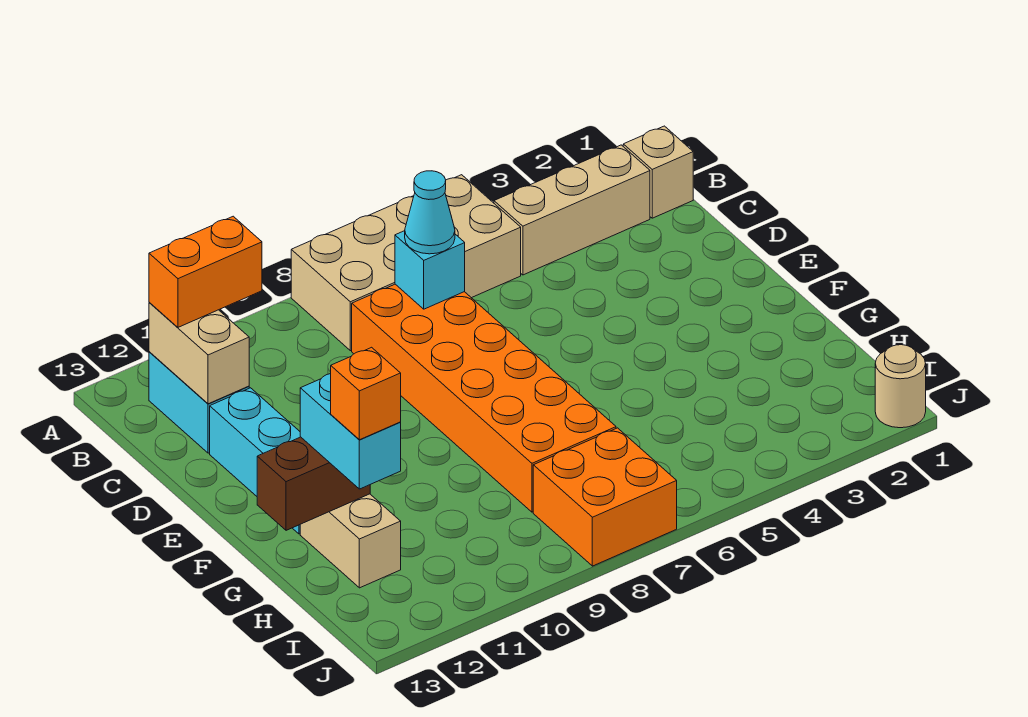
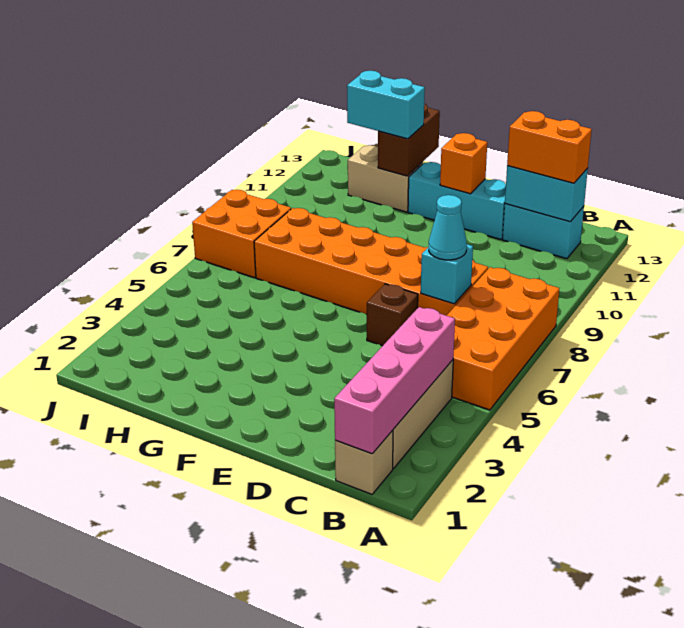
tan brick A5:B8 level 1 -> orange brick A5:B8 level 1
none -> pink brick B1:B4 level 2
orange brick B11:B12 level 3 -> orange brick B12:C12 level 3
tan brick B12:C12 level 2 -> cyan brick B12:C12 level 2
none -> brown brick D6 level 1
orange brick H12 level 4 -> orange brick E12 level 2
tan round brick J1 level 1 -> none

